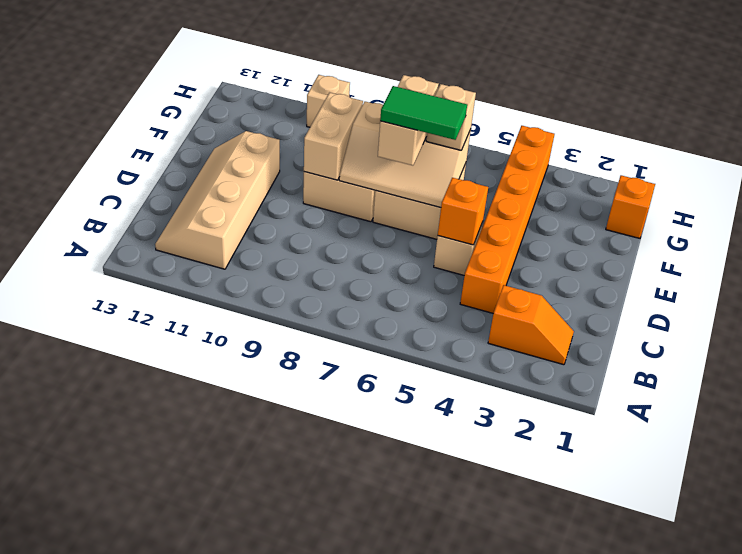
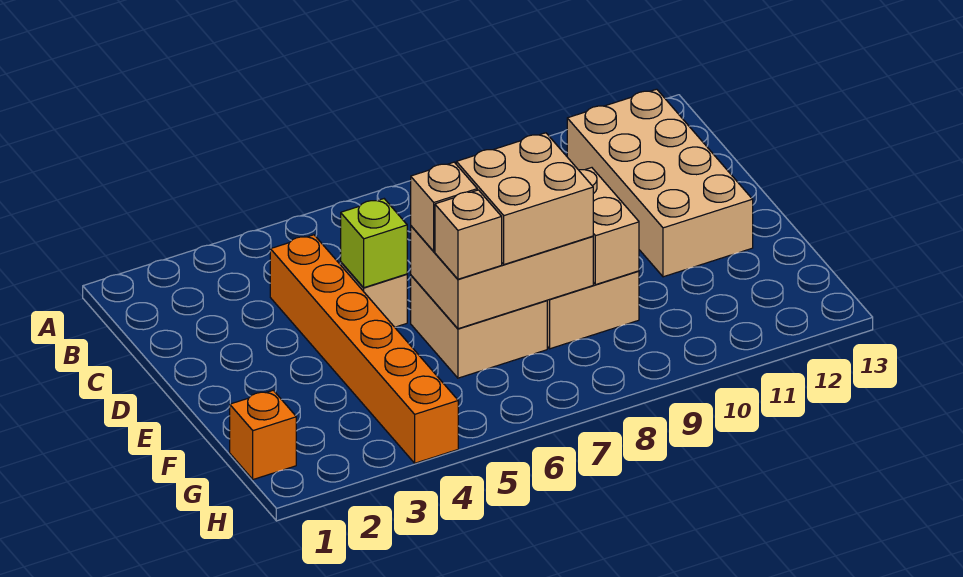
orange slope B2:B3 level 1 top 3 -> none
tan slope B11:E12 level 1 top 11 -> tan brick B11:E12 level 1
orange brick D5 level 2 -> lime brick D5 level 2
tan slope E6:F8 level 2 top F -> tan brick E6:F8 level 2
green tile E6:E7 level 4 -> none
tan brick E7:F7 level 3 -> tan brick E7:F8 level 3
tan brick H10 level 1 -> tan brick E6 level 3

